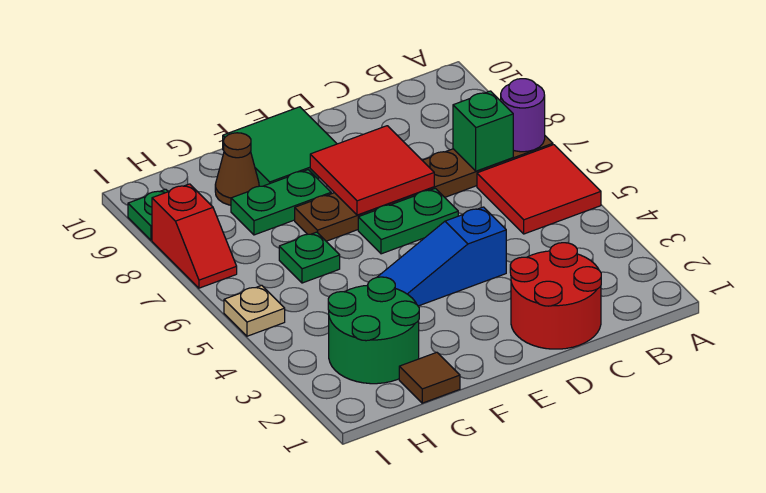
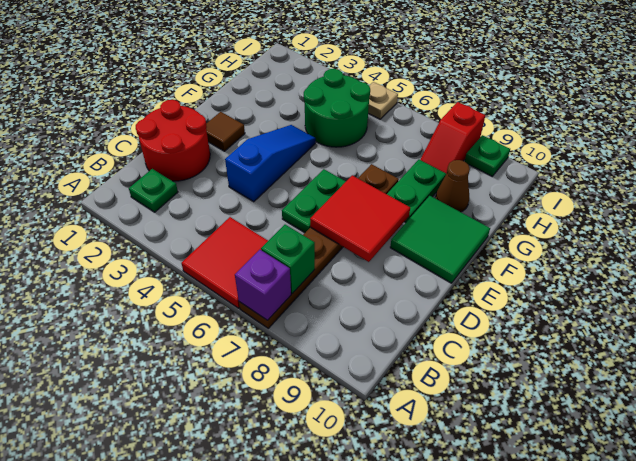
purple round brick A7 level 2 -> purple brick A7 level 2
brown tile G1 level 1 -> brown tile E2 level 1
green round brick G2:H3 level 1 -> green round brick G4:H5 level 1
green plate G6 level 1 -> green plate B2 level 1
red slope I7:I8 level 1 top 8 -> red slope H8:I8 level 1 top I

